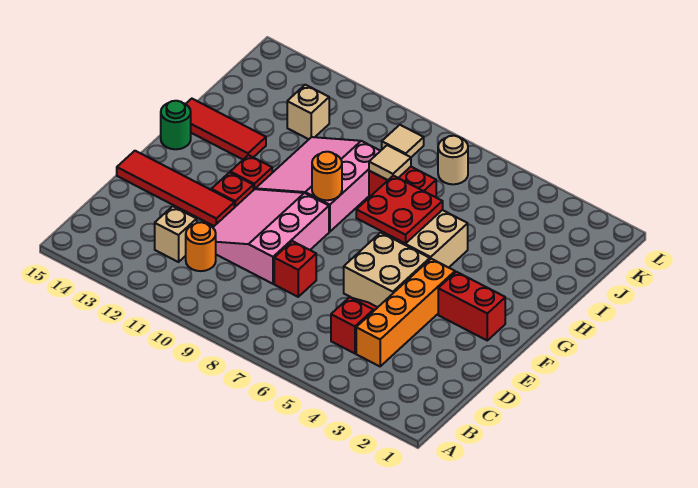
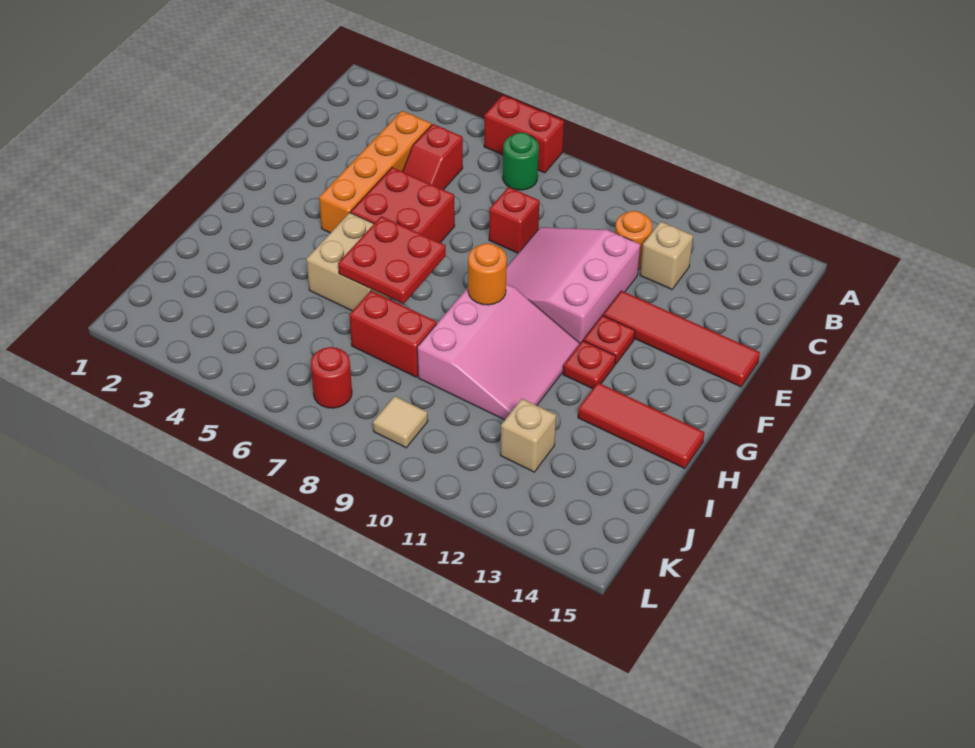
pink slope D9:F11 level 1 top 9 -> pink slope D9:F11 level 1 top 11
tan brick E5:F6 level 1 -> red brick E5:F6 level 1
red brick F2:F3 level 1 -> red brick A6:A7 level 1
green round brick G15 level 1 -> green round brick B7 level 1
tan tile I8 level 2 -> none
tan round brick K7 level 1 -> red round brick K7 level 1

